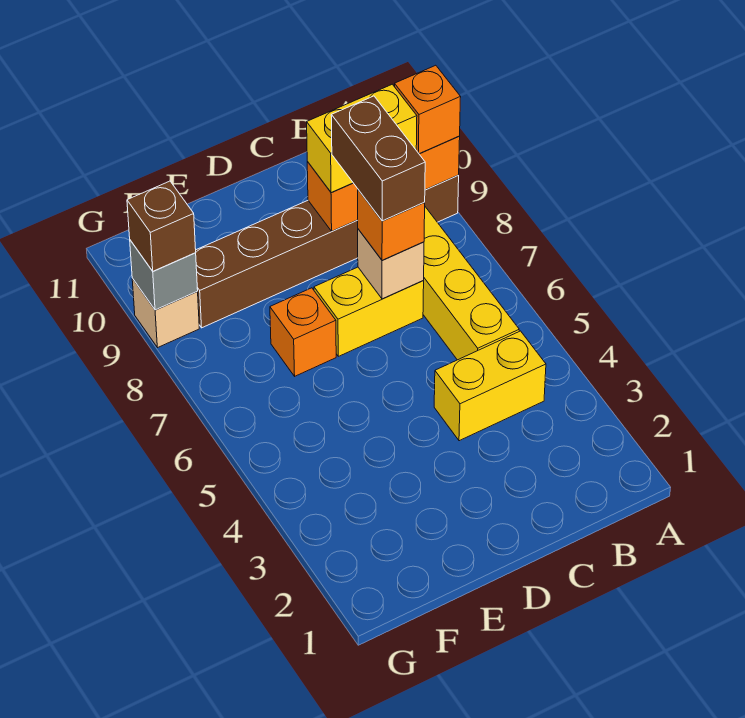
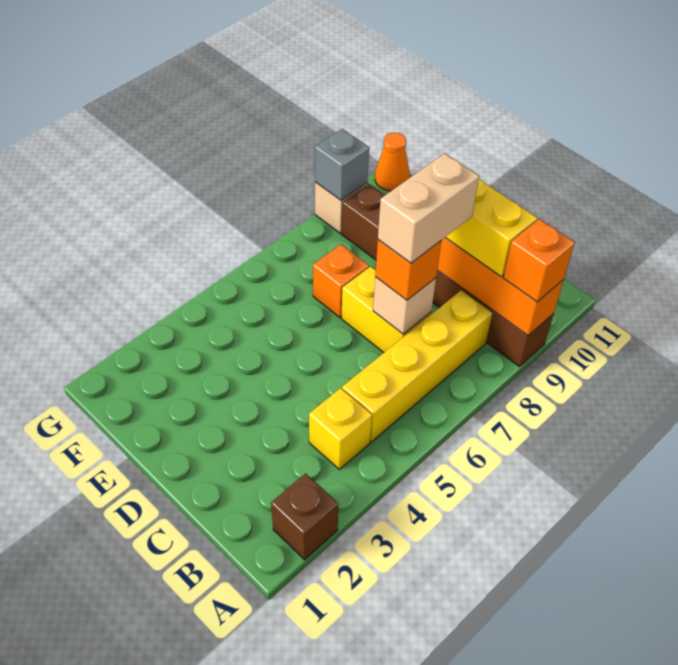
yellow brick B4:C4 level 1 -> yellow brick B4 level 1
brown brick C7:C8 level 4 -> tan brick C7:C8 level 4
brown brick G9 level 3 -> brown brick A2 level 1
none -> orange cone G11 level 1

